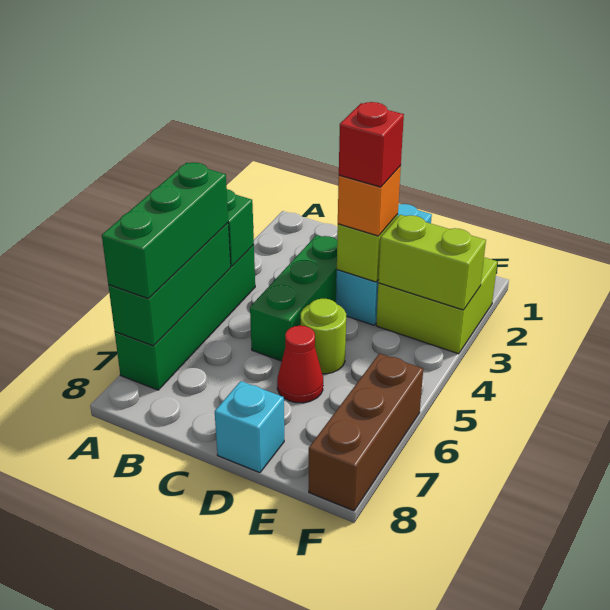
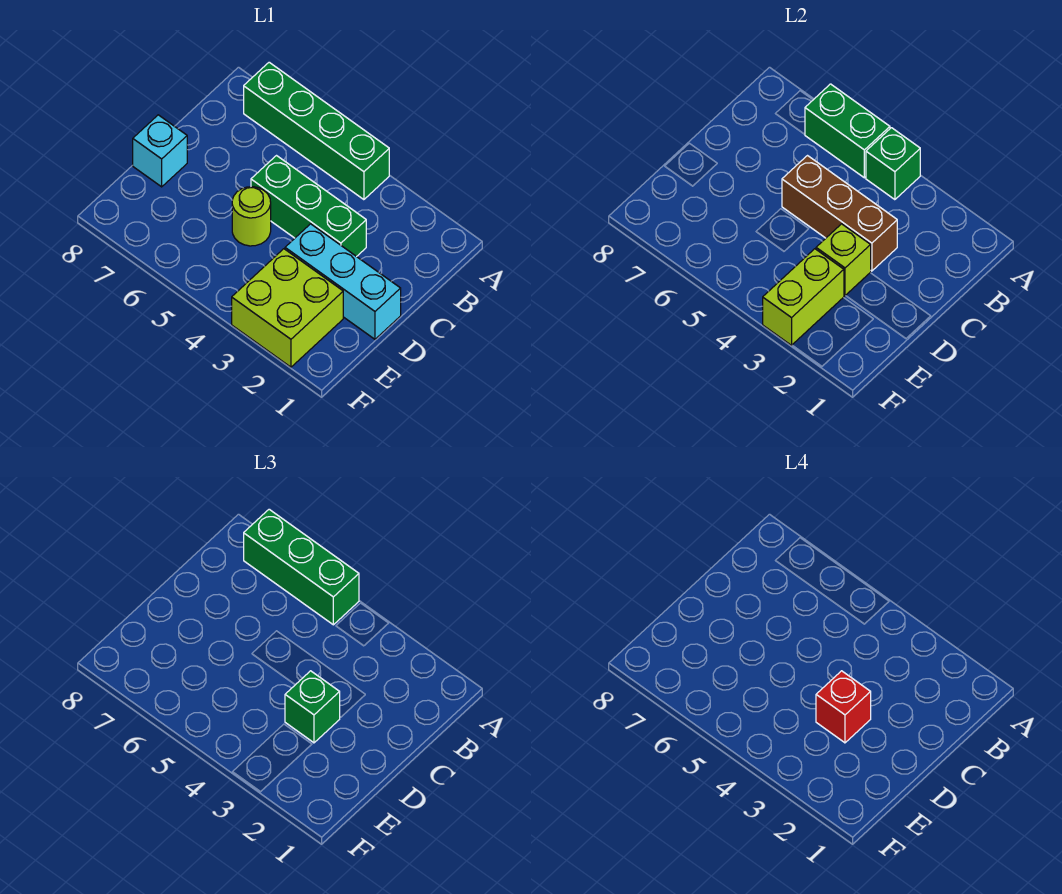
green brick A5:A7 level 2 -> green brick A5:A6 level 2
orange brick D3 level 3 -> green brick D3 level 3
red cone D6 level 1 -> none
brown brick F6:F8 level 1 -> brown brick C3:C5 level 2

